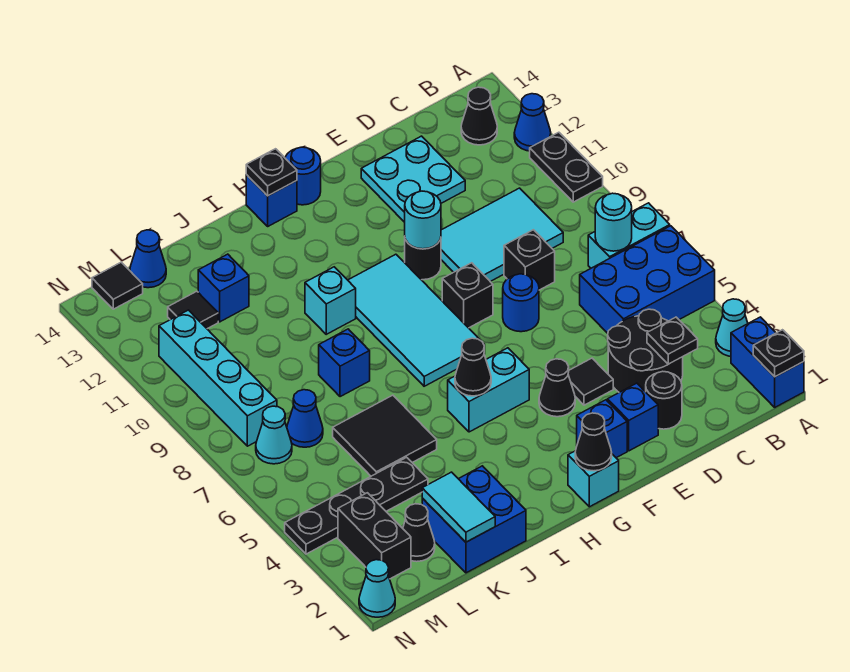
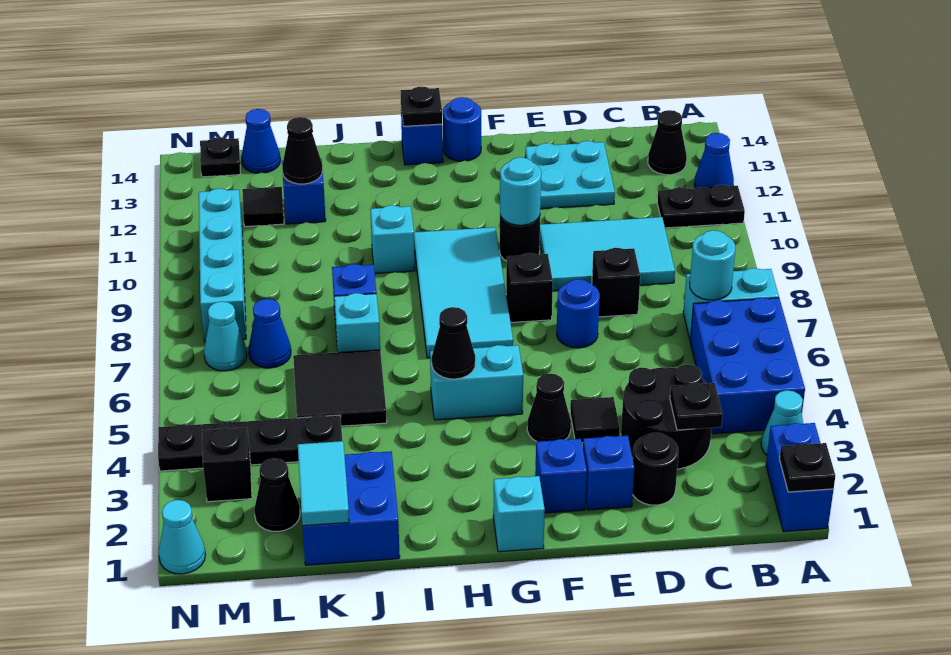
blue brick A5:C6 level 1 -> blue brick A4:B6 level 1
black plate A10:A11 level 1 -> black plate A11:B11 level 1
black cone G1 level 2 -> black cone K12 level 2
none -> cyan brick J7 level 1
black brick M2:M3 level 1 -> black brick M3 level 1
black tile M14 level 1 -> black plate M14 level 1

